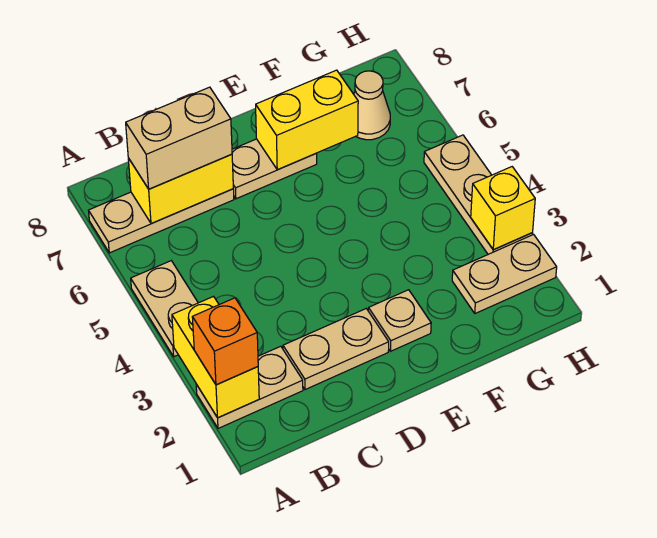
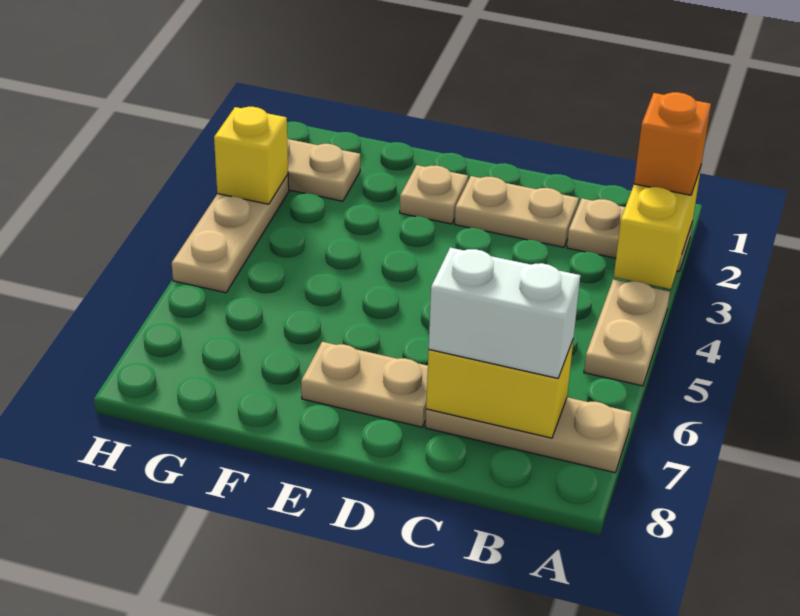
tan brick B7:C7 level 3 -> white brick B7:C7 level 3
yellow brick E7:F7 level 2 -> none
tan cone G7 level 1 -> none

